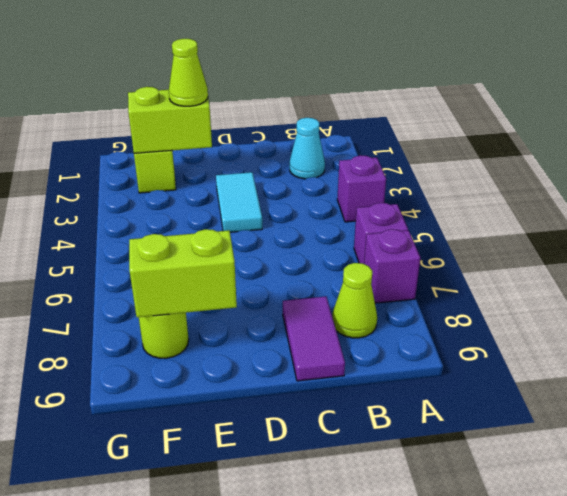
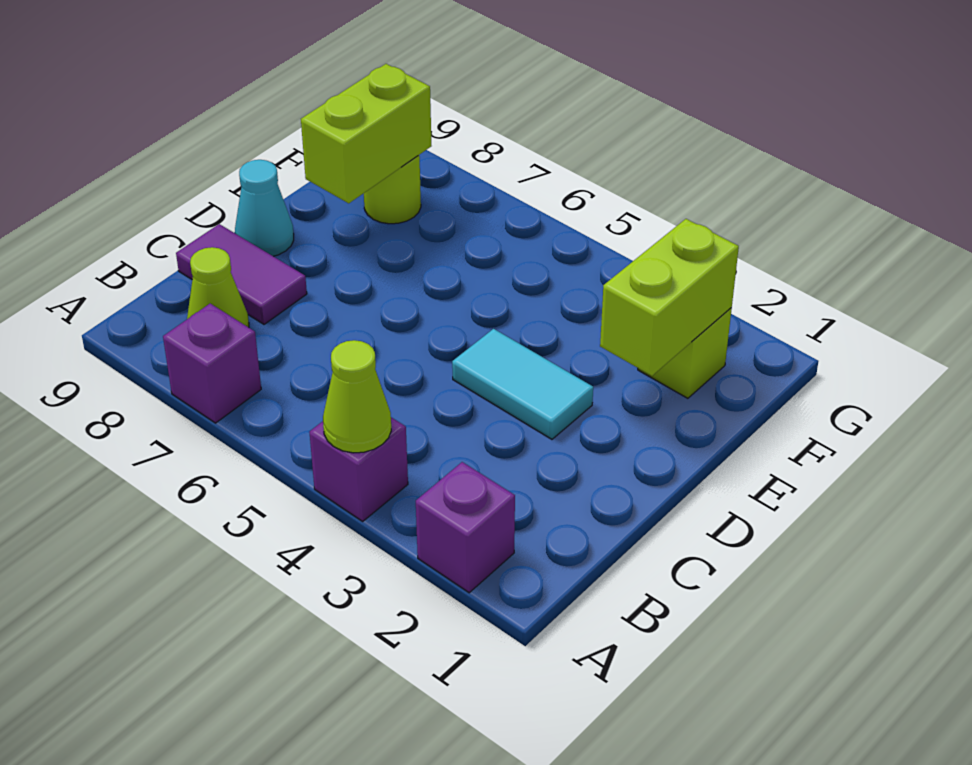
purple brick A6 level 1 -> purple brick A2 level 1
cyan cone B2 level 1 -> cyan cone D9 level 1
lime cone E2 level 3 -> lime cone A4 level 2

